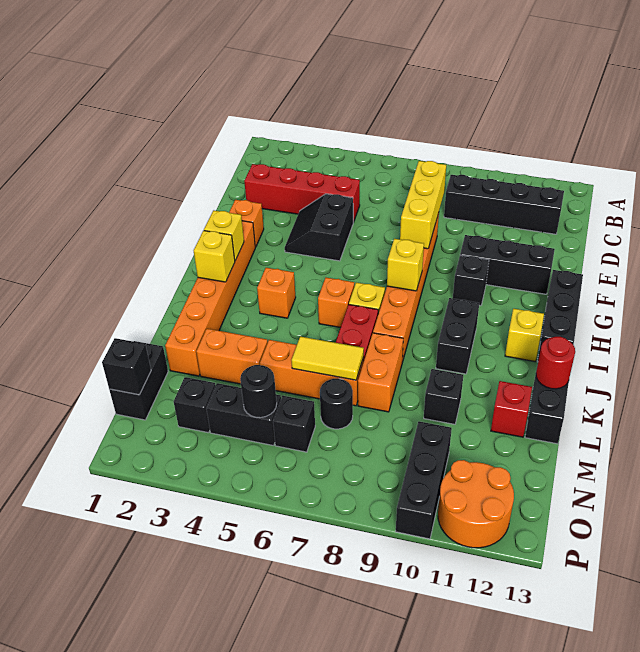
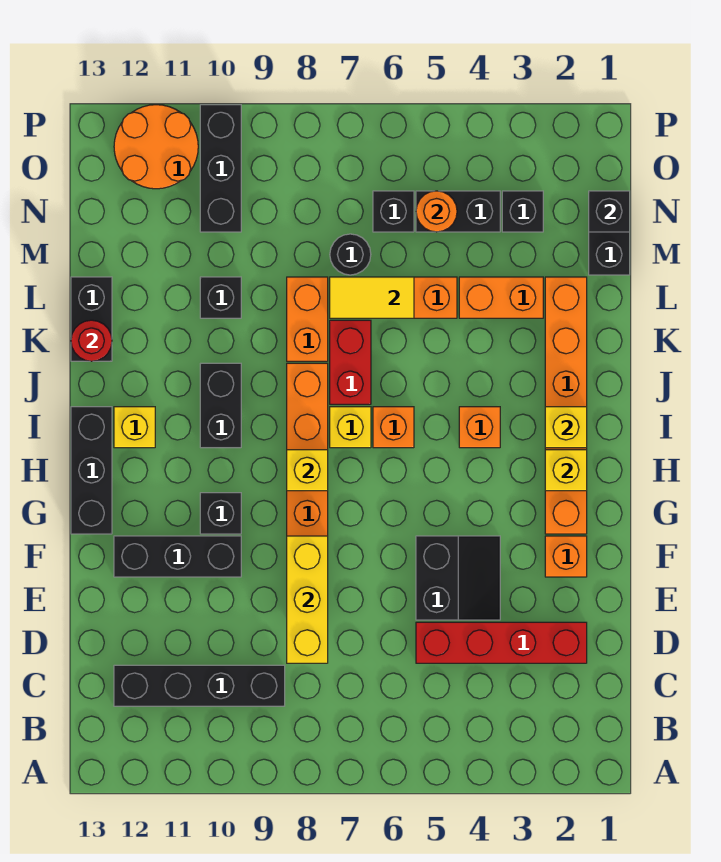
red brick L12 level 1 -> none
black round brick N5 level 2 -> orange round brick N5 level 2

